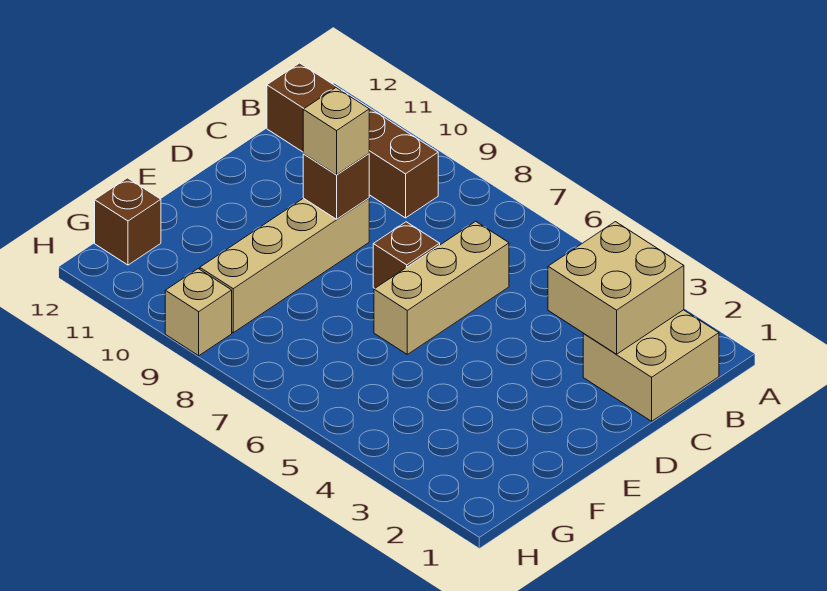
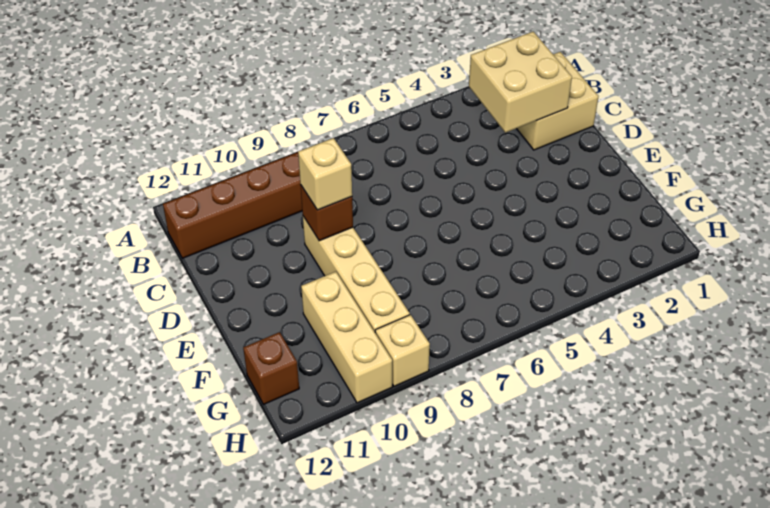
tan brick C6:E6 level 1 -> tan brick F10:H10 level 1
brown brick D7 level 1 -> none

